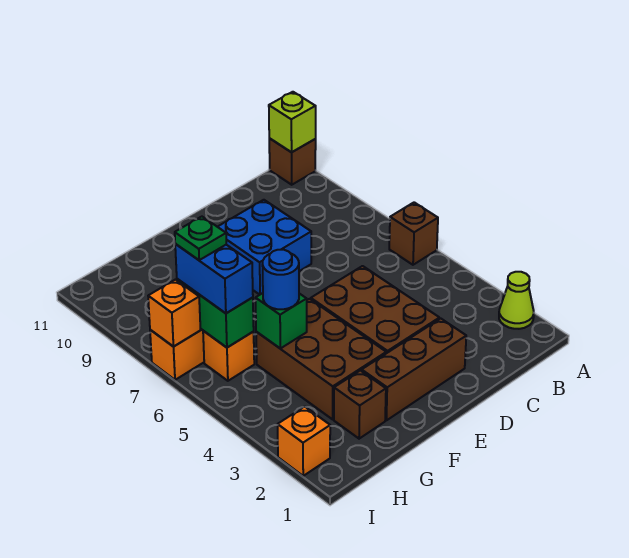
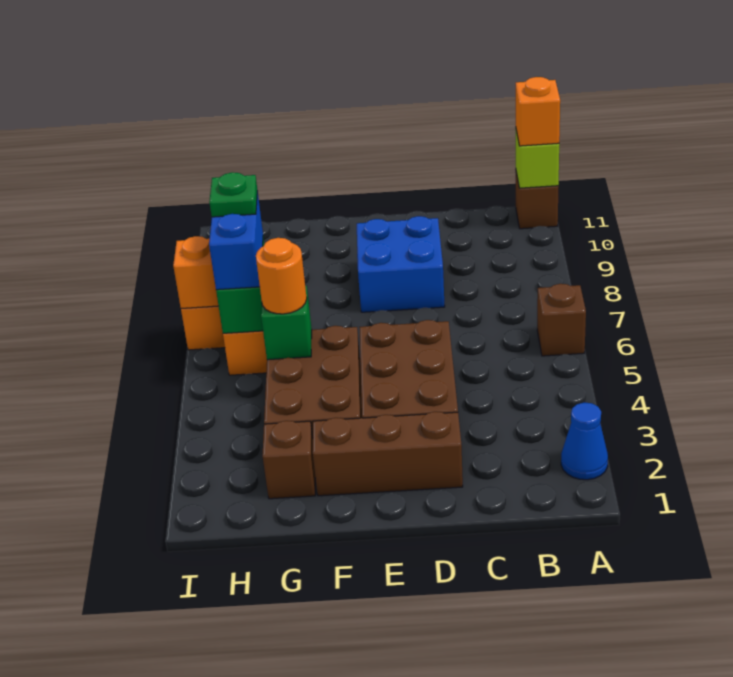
lime cone A2 level 1 -> blue cone A2 level 1
blue round brick G5 level 3 -> orange round brick G5 level 3
orange brick I2 level 1 -> orange brick A11 level 3

